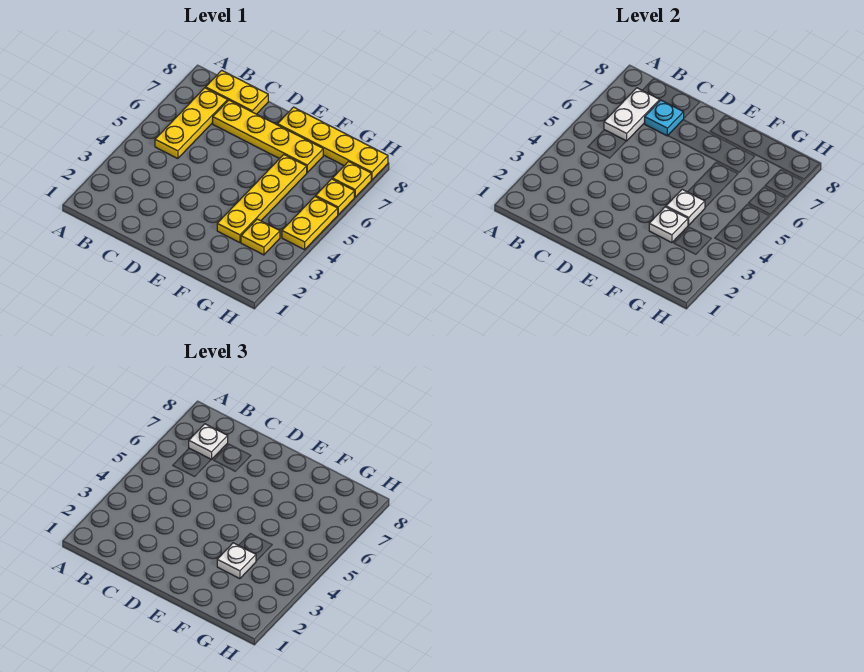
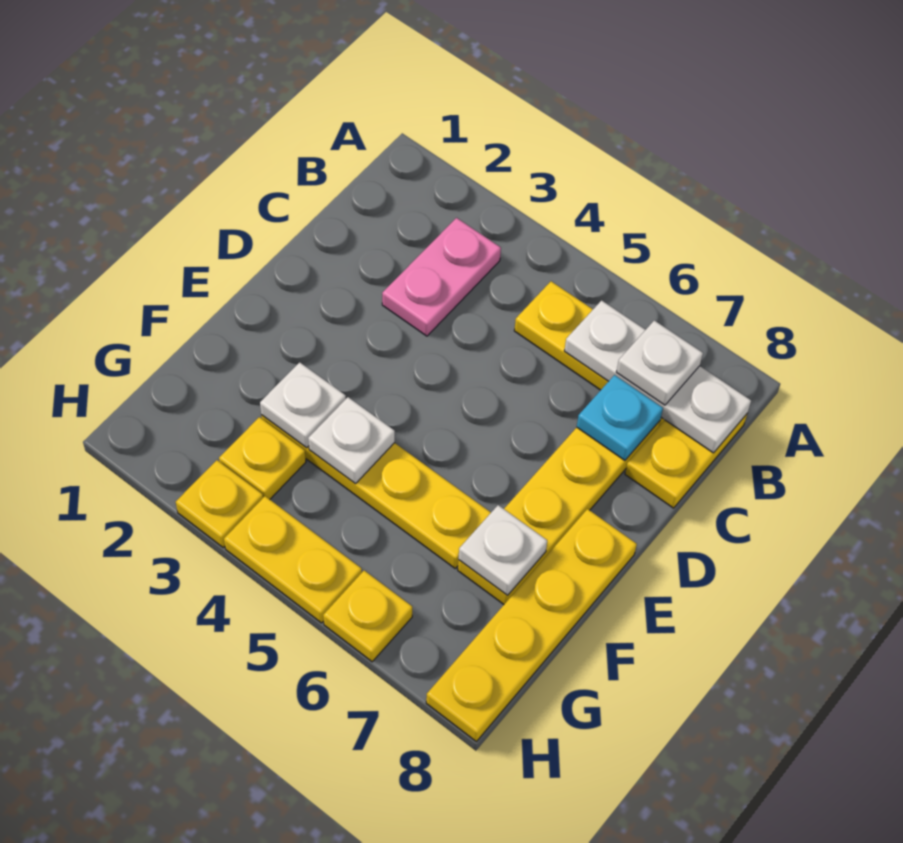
none -> pink plate B3:C3 level 1
white plate B6:B7 level 2 -> white plate B6:B8 level 2
white plate F3 level 3 -> white plate F7 level 2
yellow plate H7 level 1 -> yellow plate H3 level 1

